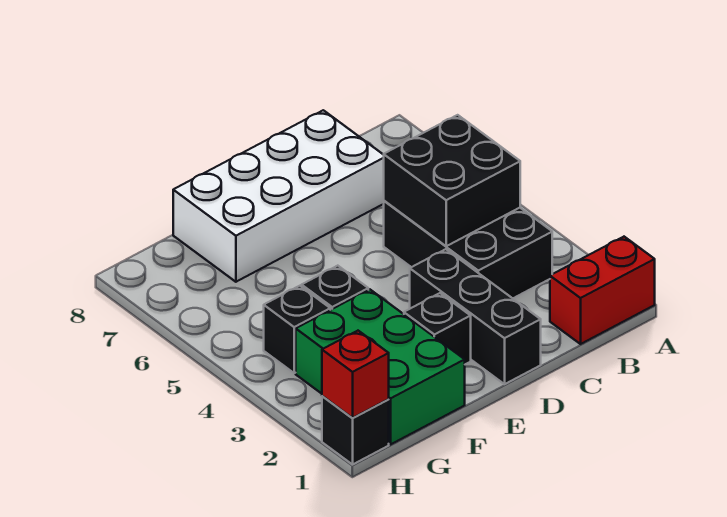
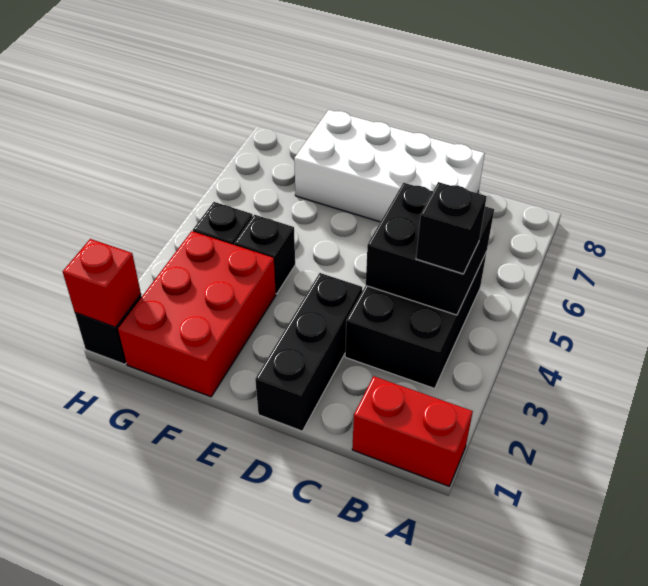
black brick E2 level 1 -> black brick B4 level 3
green brick F1:G3 level 1 -> red brick F1:G3 level 1

